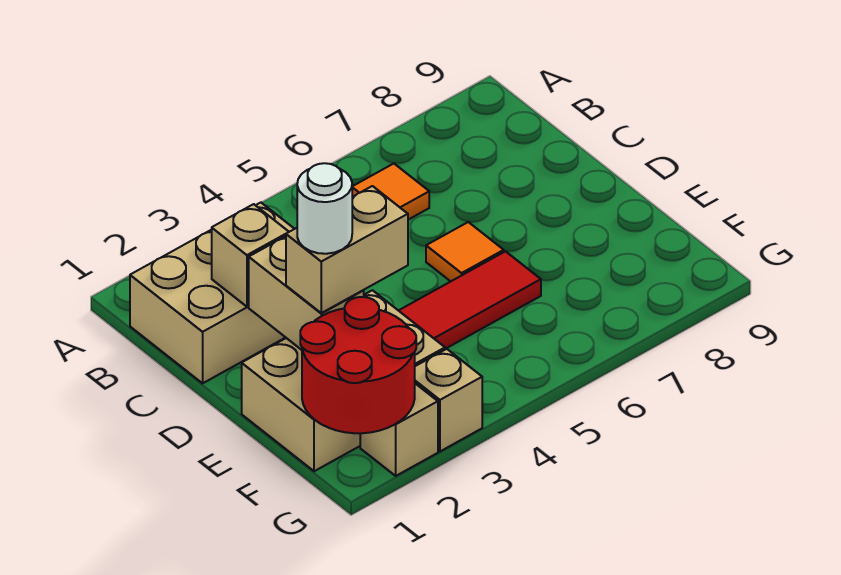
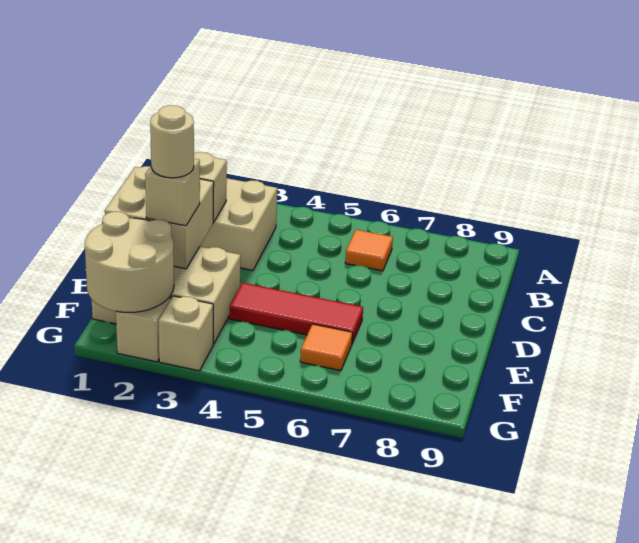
tan brick D2:E2 level 2 -> tan brick D1:E2 level 2
orange tile D6 level 1 -> orange tile F6 level 1
tan brick E2:E3 level 3 -> tan brick E2 level 3
white round brick E2 level 4 -> tan round brick E2 level 4
red round brick F1:G2 level 2 -> tan round brick F1:G2 level 2

